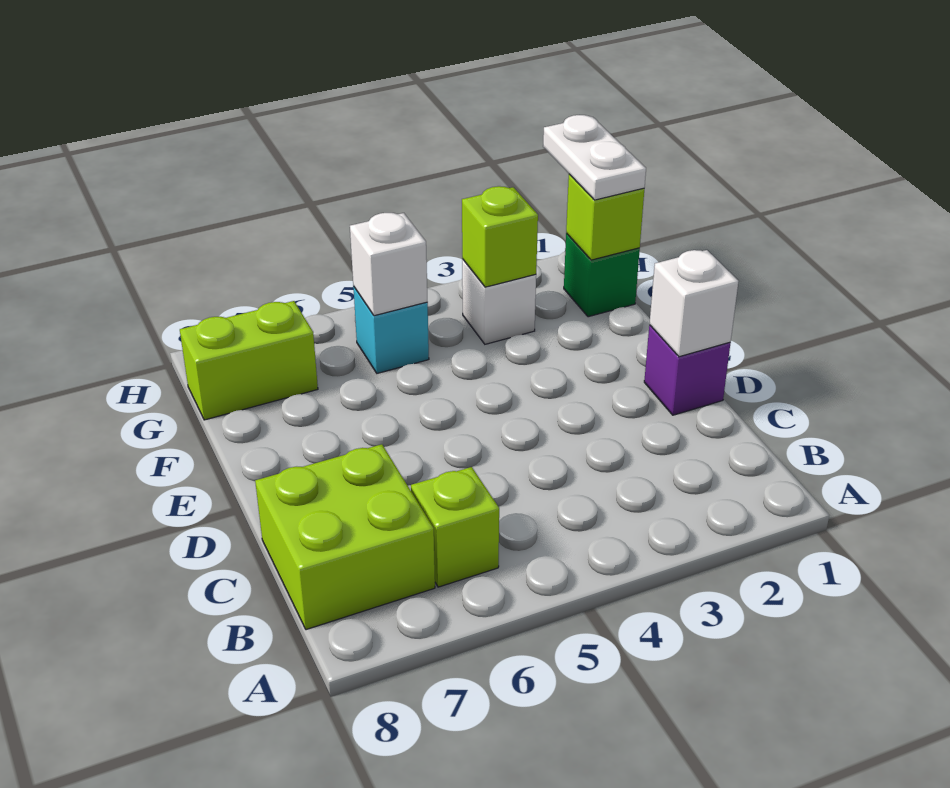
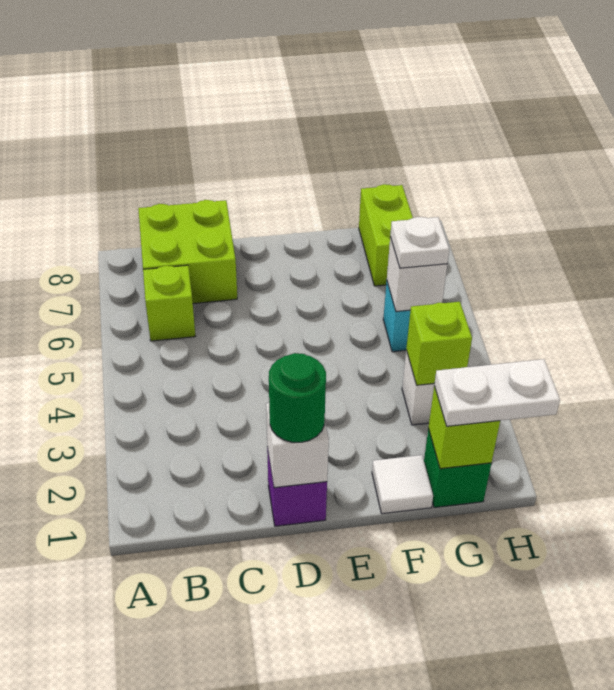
none -> green round brick D1 level 3
none -> white tile F1 level 1
none -> white plate G5 level 3

